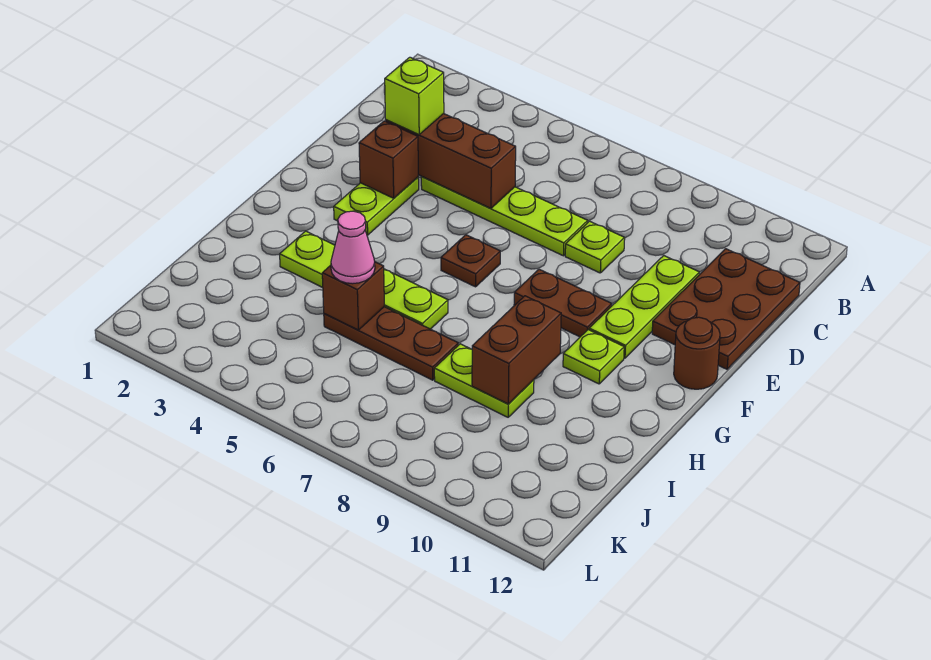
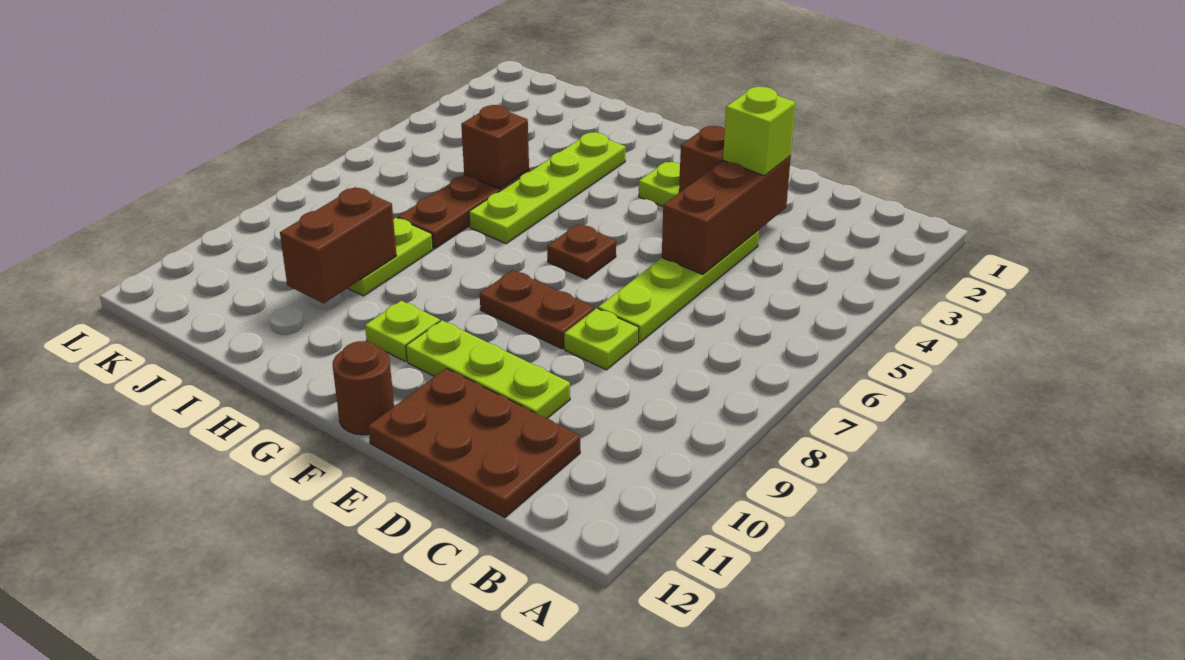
brown plate F8:F9 level 1 -> brown plate E8:F8 level 1
brown brick H9:I9 level 2 -> brown brick I9:I10 level 2
pink cone I5 level 3 -> none

